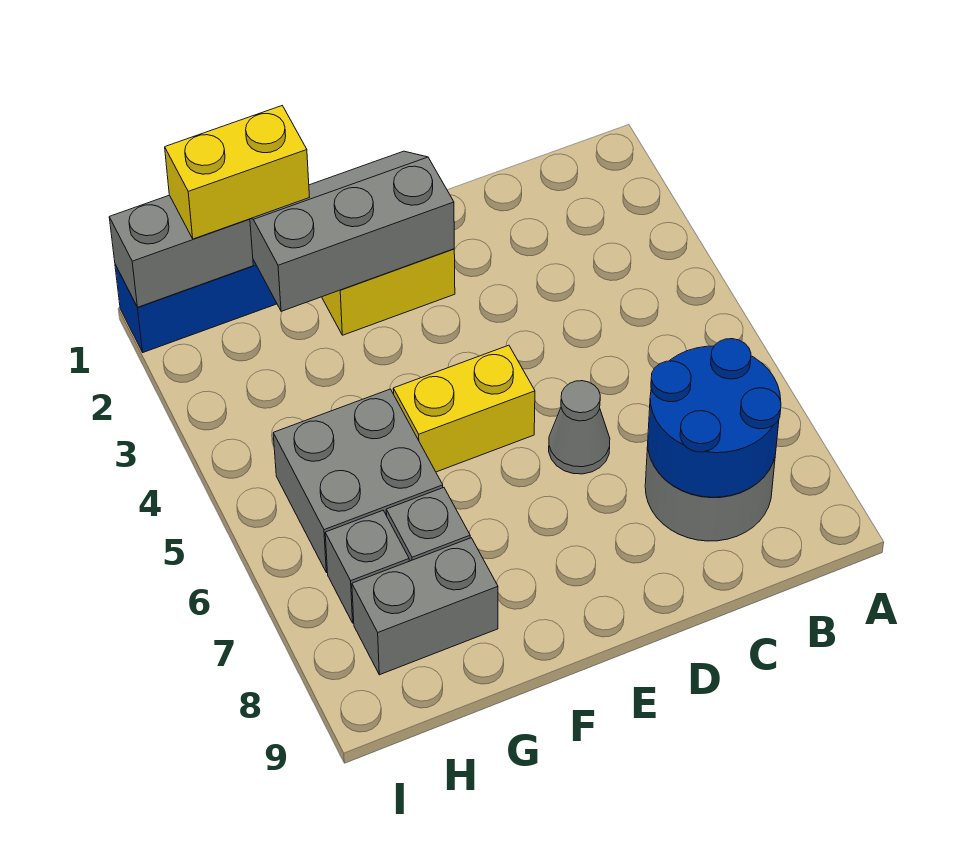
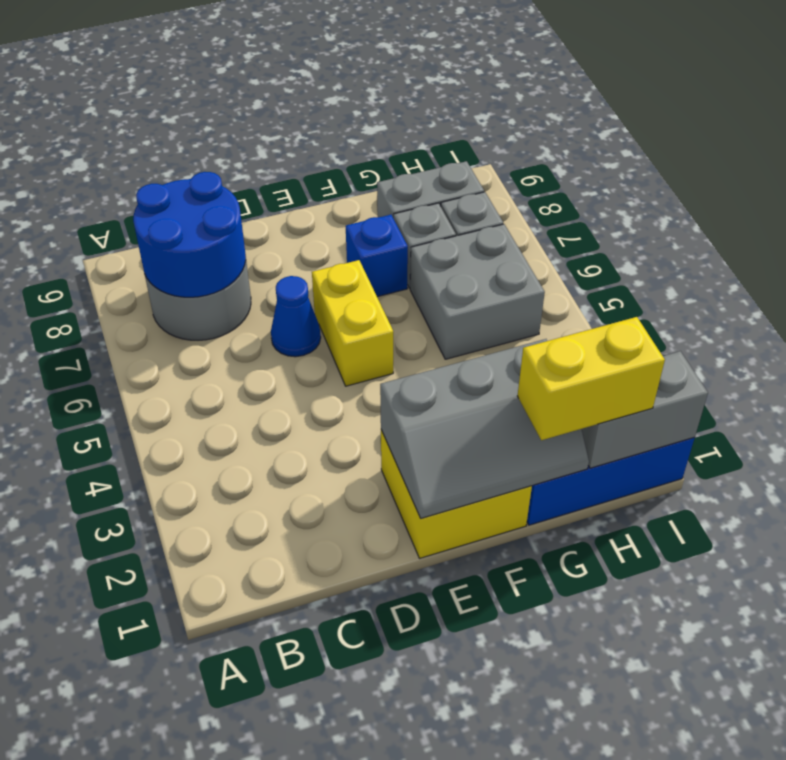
grey cone D6 level 1 -> blue cone D6 level 1
yellow brick E5:F5 level 1 -> yellow brick E5:E6 level 1
none -> blue brick F7 level 1

